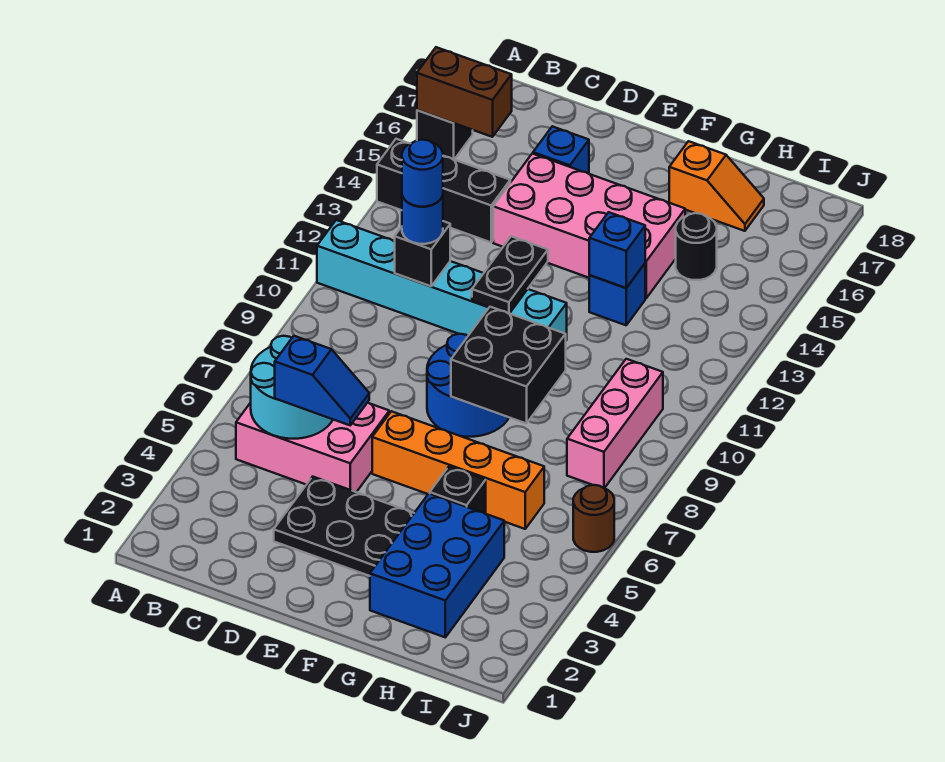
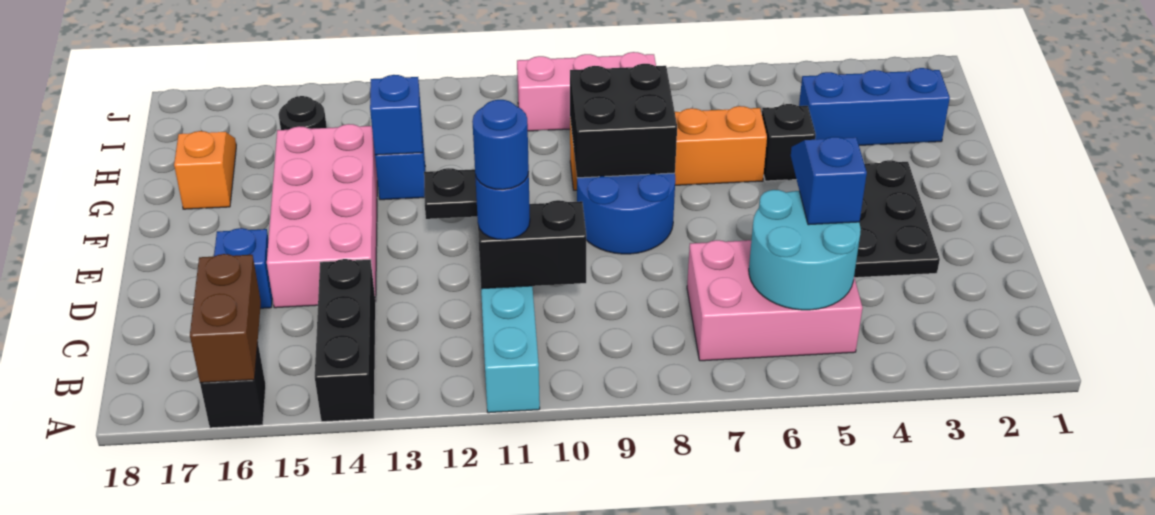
pink brick B5:D6 level 1 -> pink brick B5:C7 level 1
black brick C11 level 2 -> black brick C10:C11 level 2
orange brick E6:H6 level 1 -> orange brick G6:G9 level 1
blue brick G2:H4 level 1 -> blue brick H2:H4 level 1
brown round brick J6 level 1 -> none

